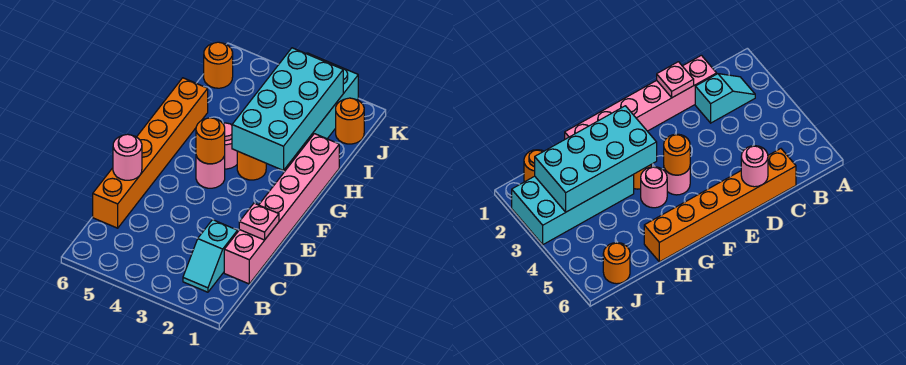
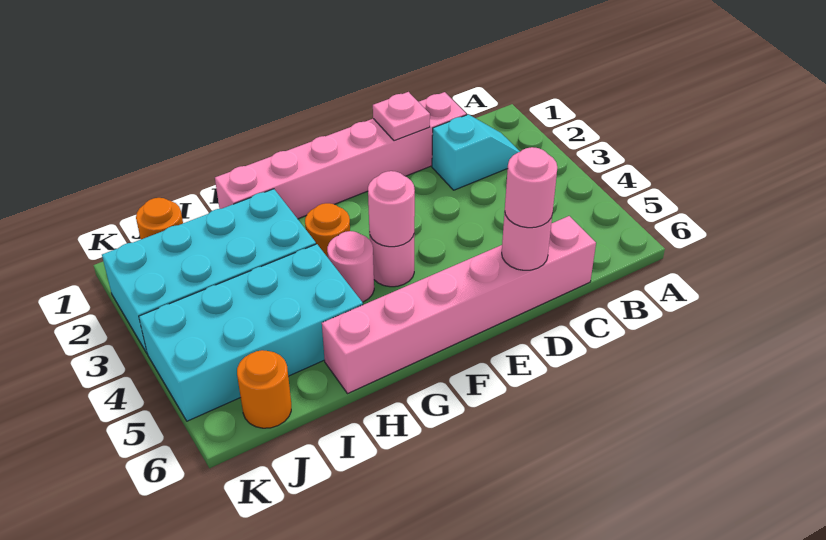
orange brick C6:H6 level 1 -> pink brick C6:H6 level 1
none -> pink round brick D6 level 3
orange round brick F4 level 2 -> pink round brick F4 level 2
cyan brick G2:J3 level 2 -> cyan brick H4:K5 level 1

